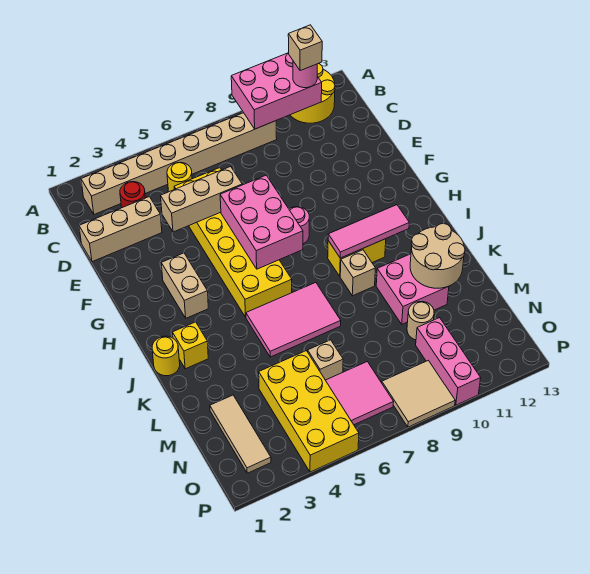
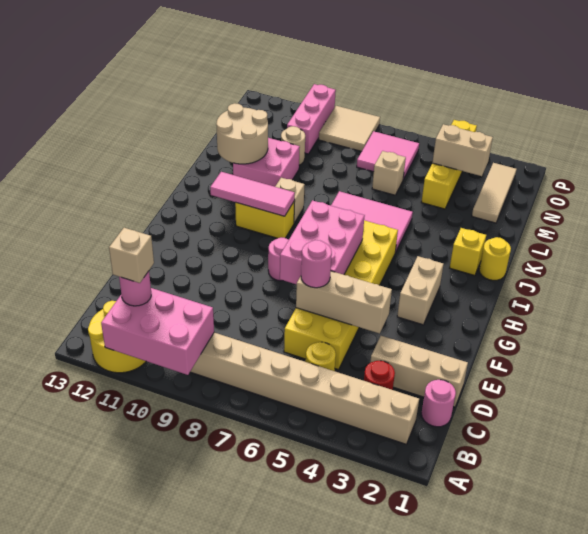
none -> pink round brick C1 level 1
none -> pink round brick E6 level 3
yellow brick M4:P5 level 1 -> yellow brick M4:P4 level 1
none -> tan brick N3:N4 level 2

